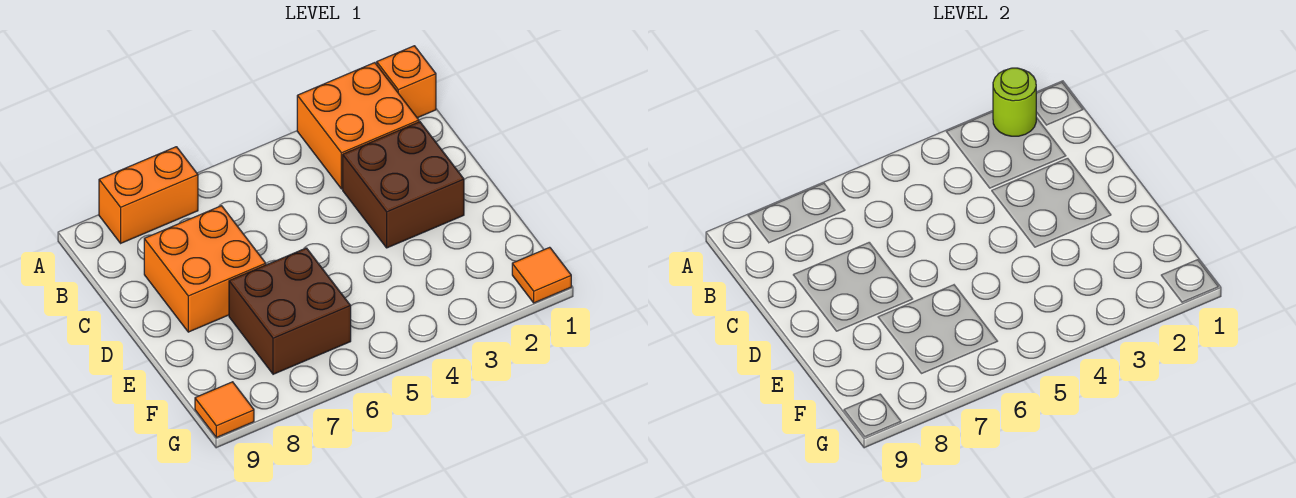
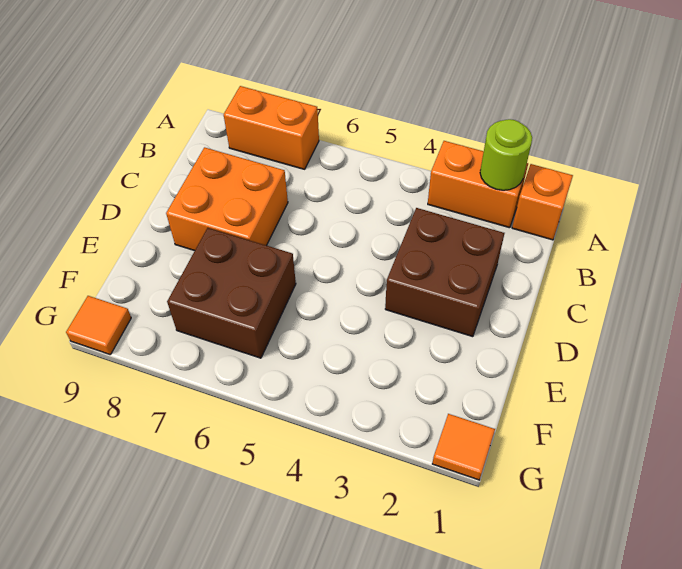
orange brick A2:B3 level 1 -> orange brick A2:A3 level 1

